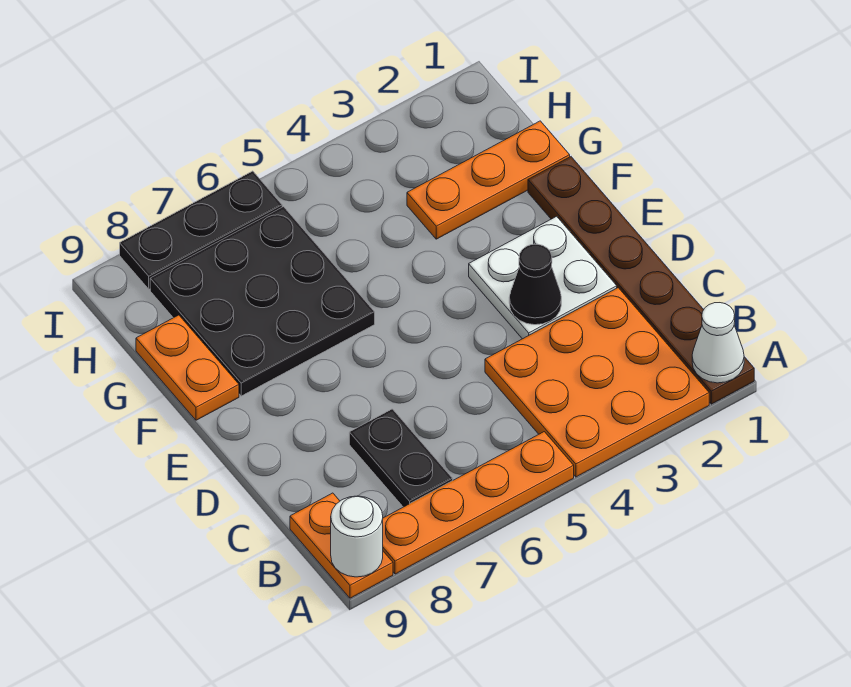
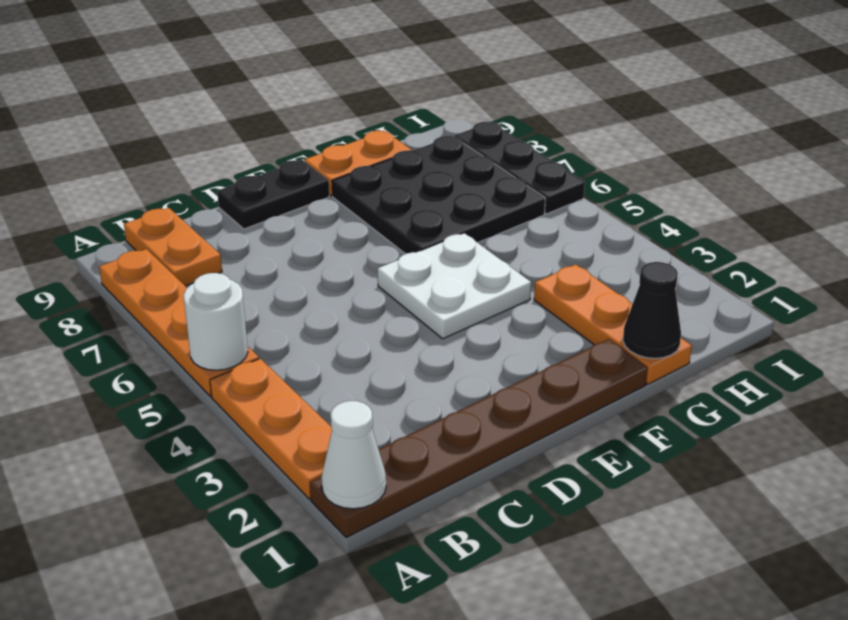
orange plate A2:C4 level 1 -> orange plate A2:A4 level 1
orange plate A9:B9 level 1 -> orange plate B8:B9 level 1
white round brick A9 level 2 -> white round brick A5 level 2
black plate B7:C7 level 1 -> black plate D9:E9 level 1
white plate D2:E3 level 1 -> white plate E4:F5 level 1
black cone D3 level 2 -> black cone G1 level 2

